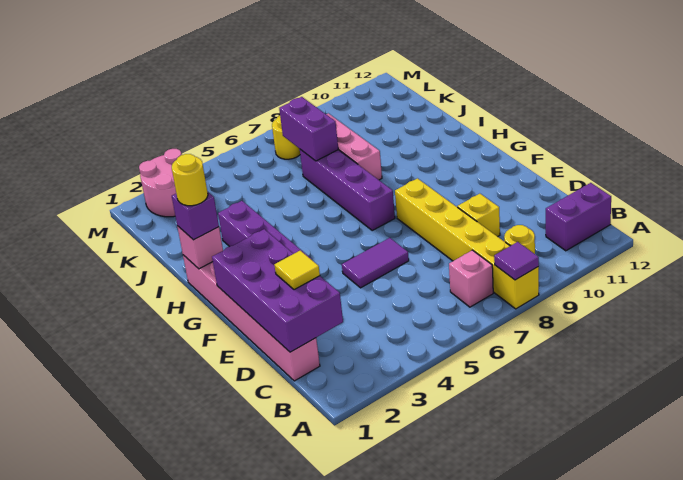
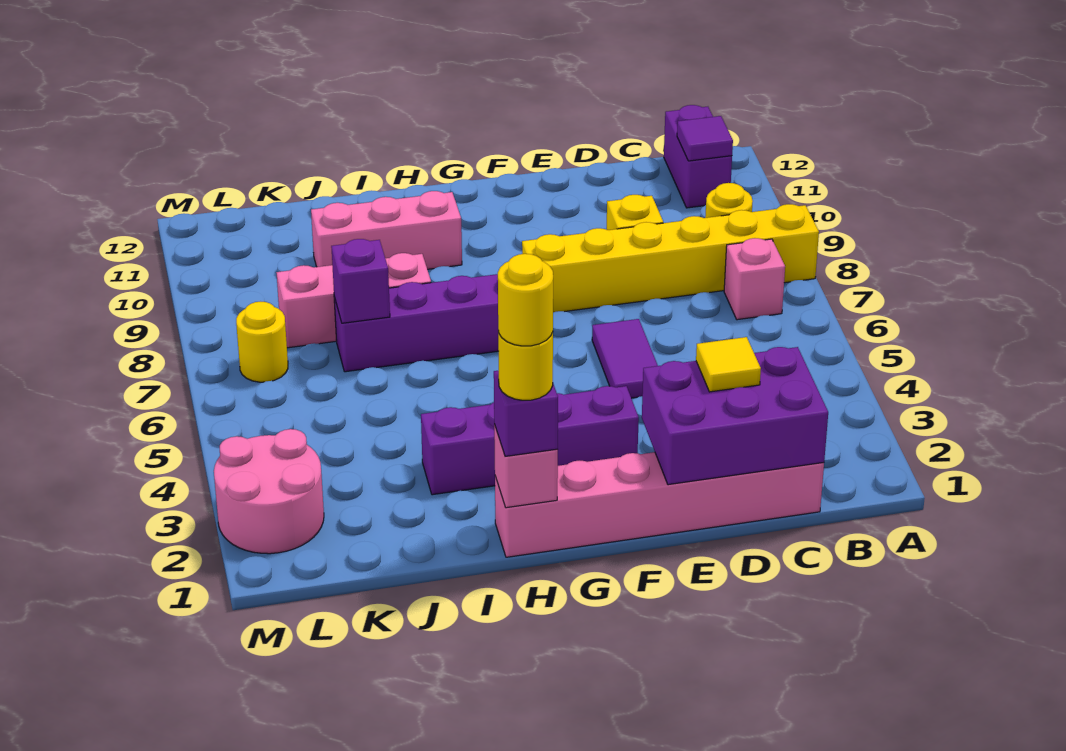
purple tile A8 level 2 -> purple tile B11 level 2
purple brick C1:F2 level 2 -> purple brick C1:E2 level 2
none -> yellow round brick H1 level 5
none -> pink brick H10:J10 level 1
purple brick J7:K7 level 2 -> purple brick J7 level 2

